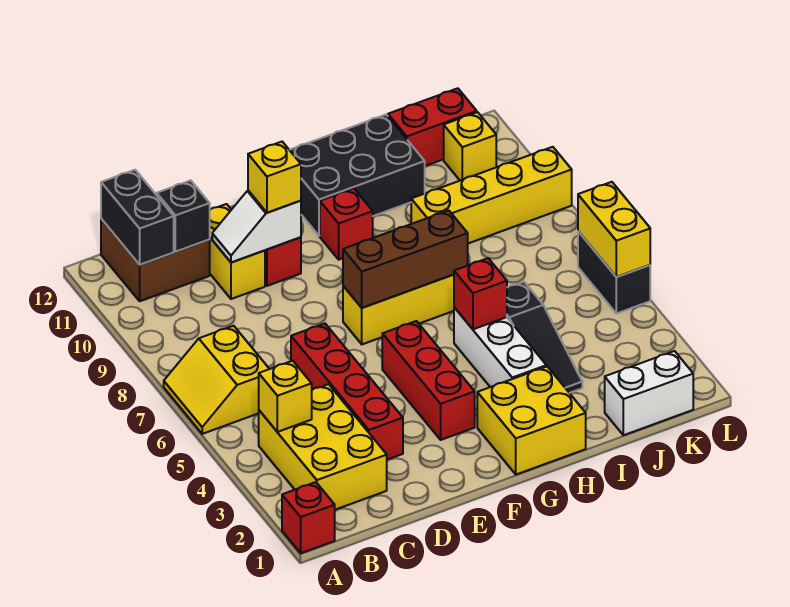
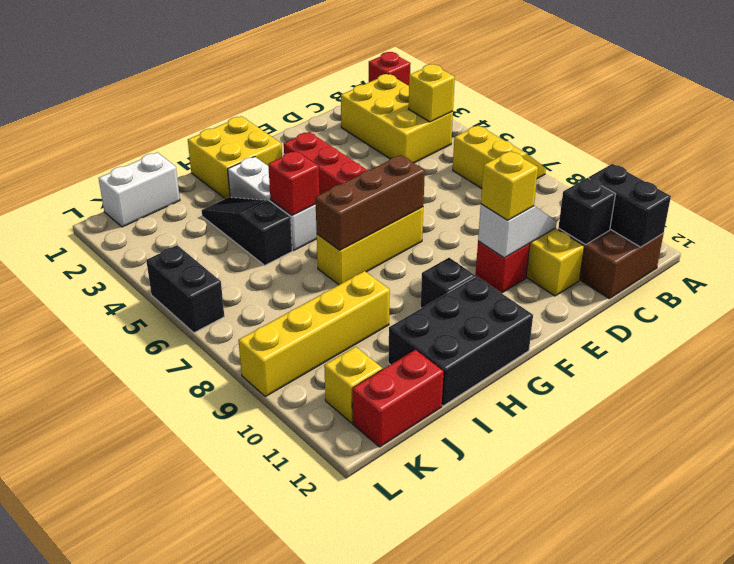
red brick D3:D6 level 1 -> none
red brick G10 level 1 -> black brick G10 level 1
yellow brick L5:L6 level 2 -> none

